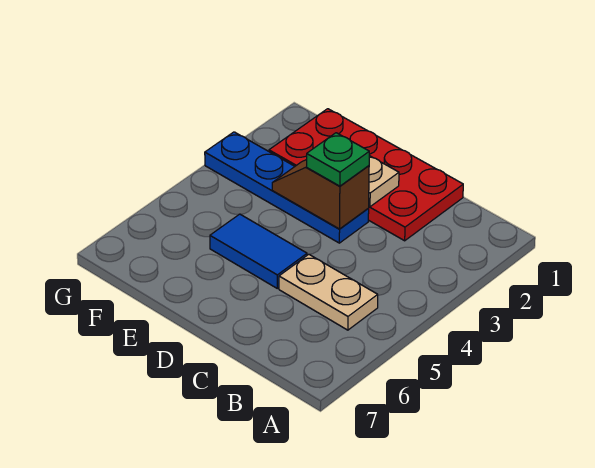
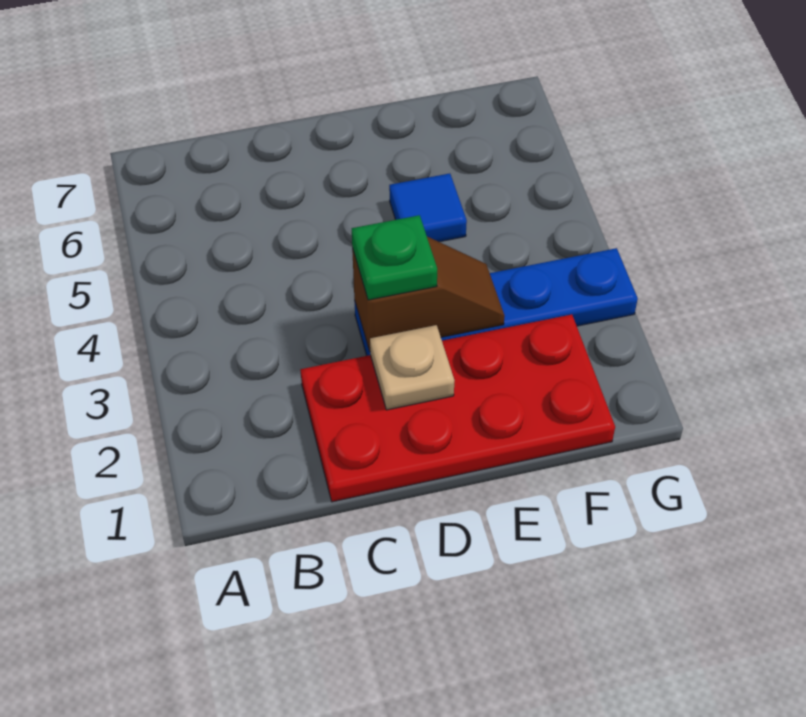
tan plate B5:C5 level 1 -> none
blue tile D5:E5 level 1 -> blue tile E5 level 1

